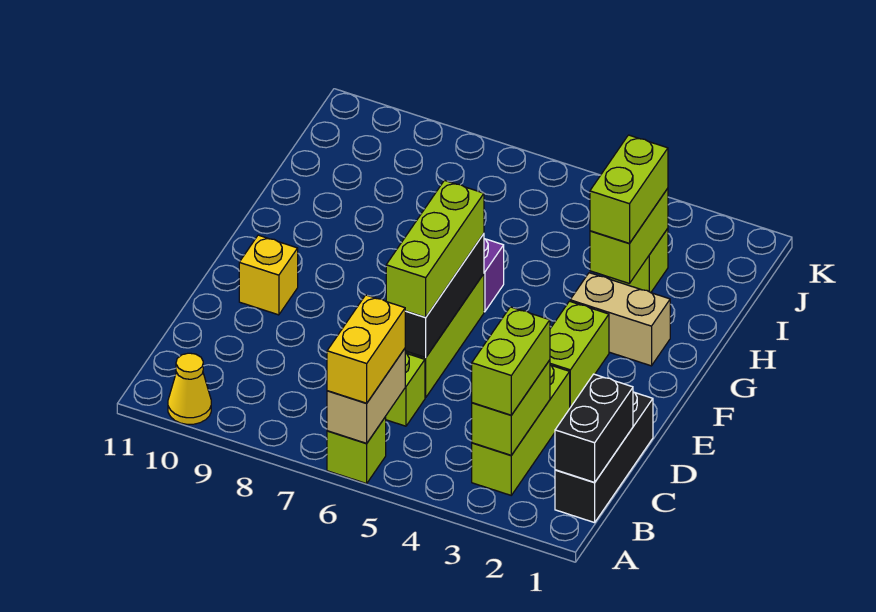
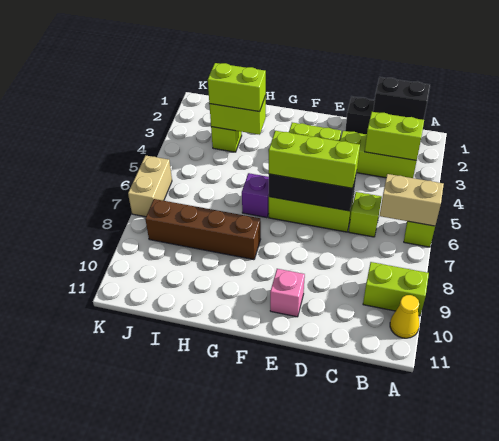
yellow brick A6:B6 level 3 -> none
lime brick B3:C3 level 3 -> lime brick A9:B9 level 1
yellow brick E10 level 1 -> pink brick E10 level 1
tan brick G2:G3 level 1 -> tan brick K6:K7 level 1
none -> brown brick G8:J8 level 1

